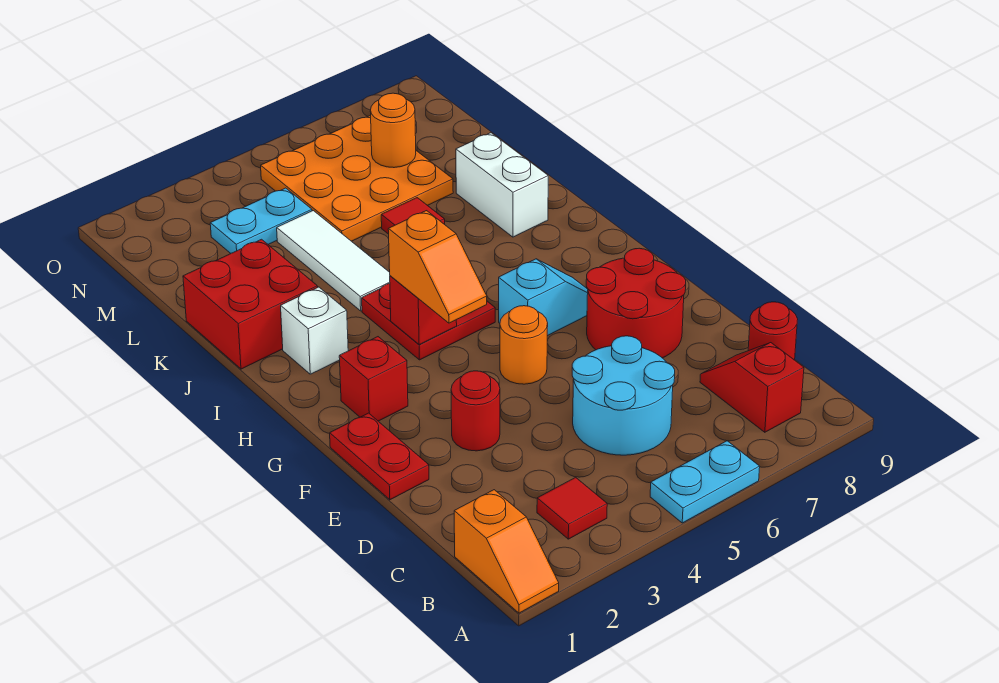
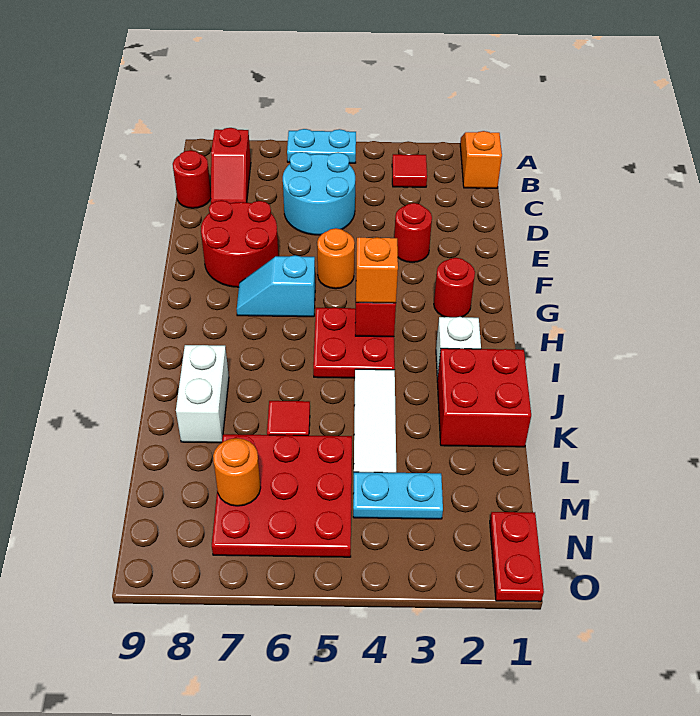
red plate E1:F1 level 1 -> red plate N1:O1 level 1
red brick G2 level 1 -> red round brick G2 level 1
orange plate L5:N7 level 1 -> red plate L5:N7 level 1

